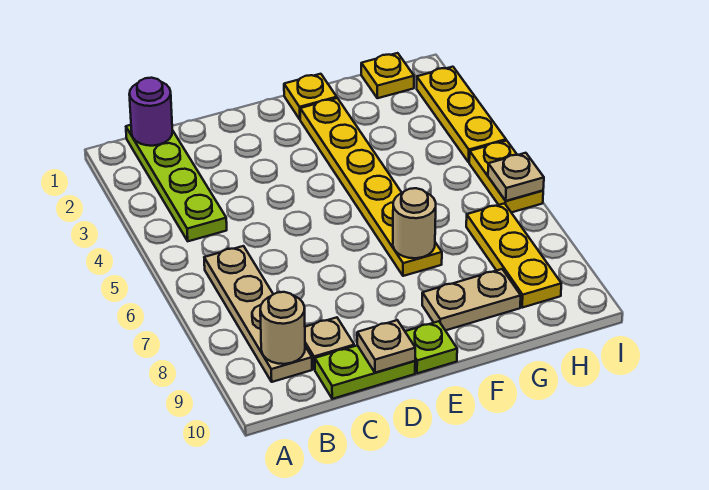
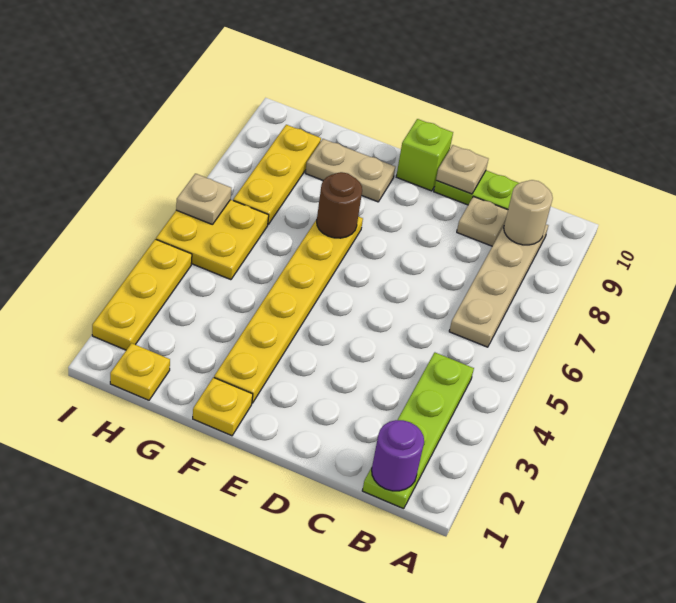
lime plate E10 level 1 -> lime brick E10 level 1
tan round brick F7 level 2 -> brown round brick F7 level 2
yellow plate I5:I6 level 1 -> yellow plate H5:I6 level 1

